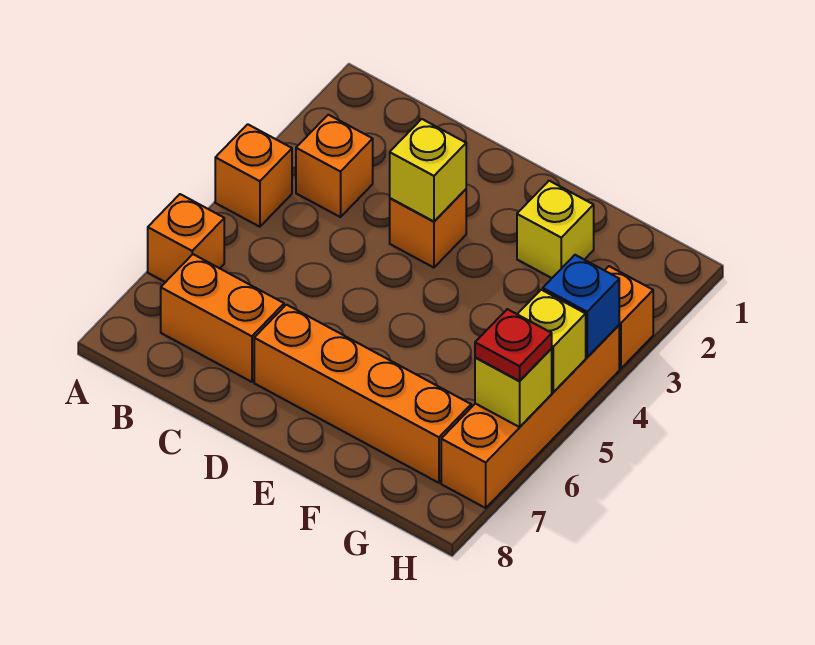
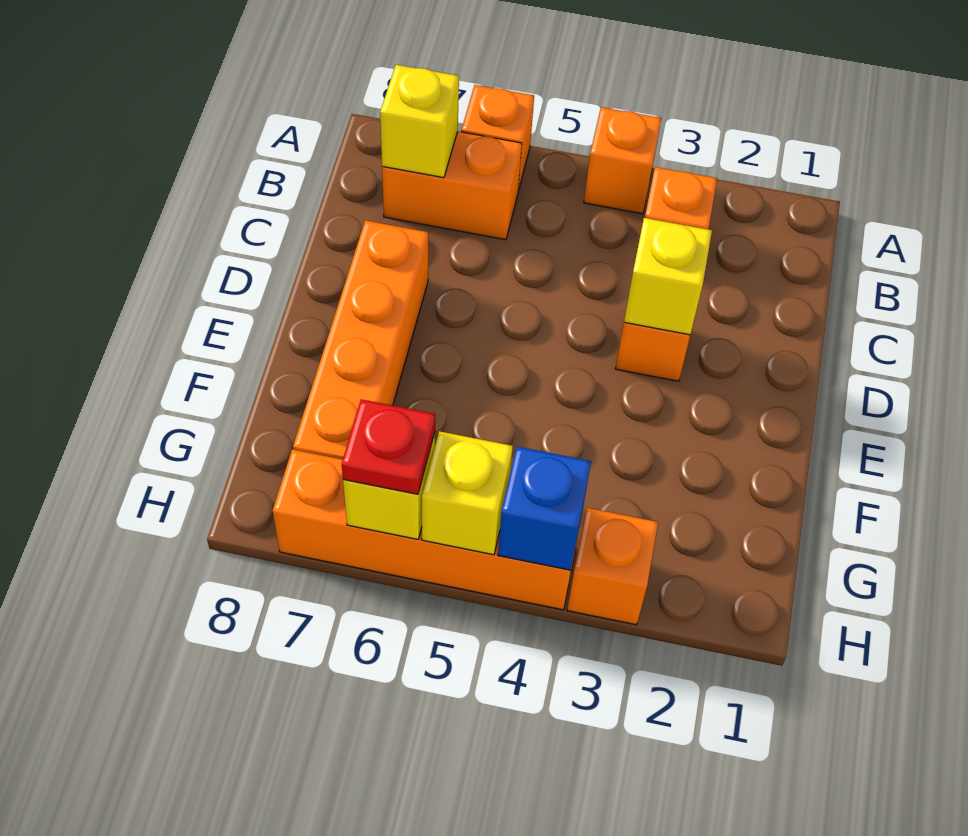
orange brick B7:C7 level 1 -> orange brick B6:B7 level 1
yellow brick F2 level 1 -> yellow brick B7 level 2

